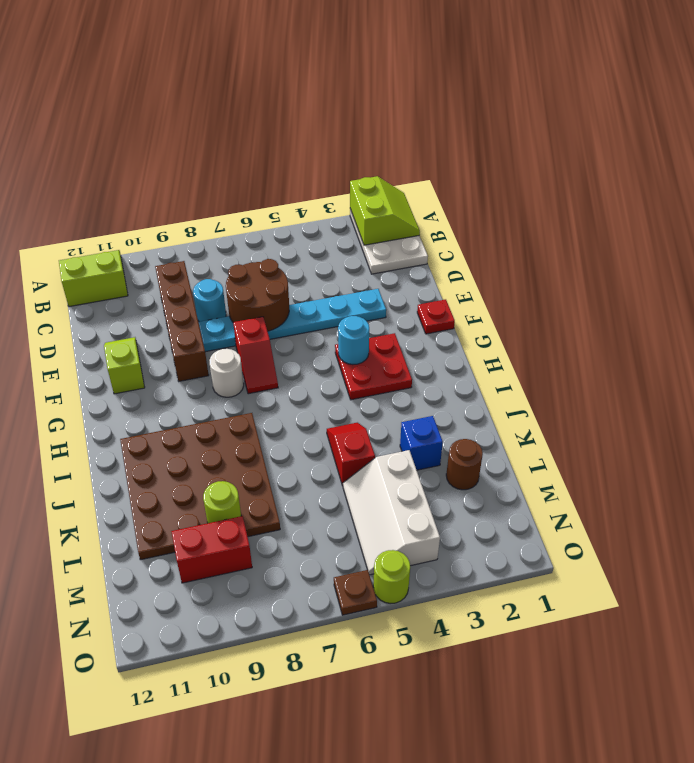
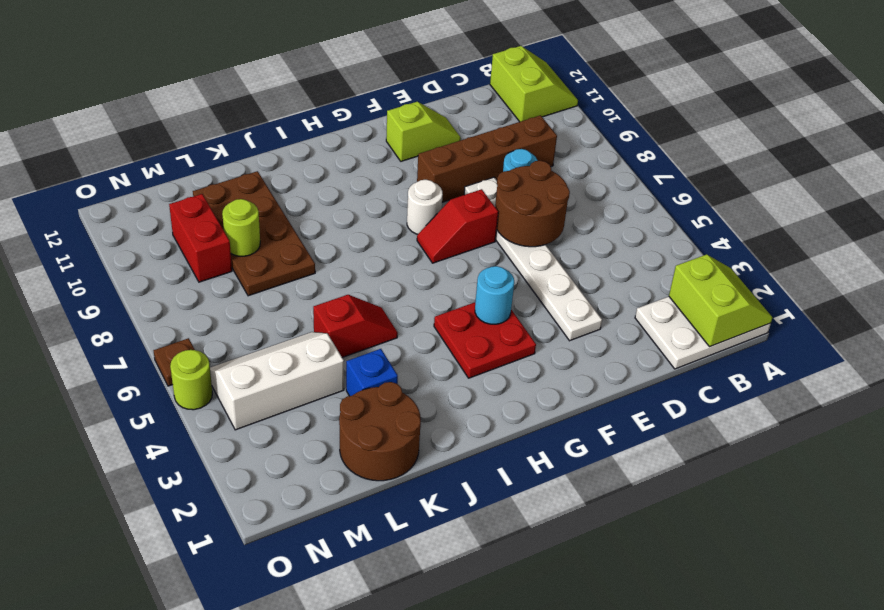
lime slope A1:B2 level 2 top 2 -> lime slope A1:B2 level 2 top B
cyan plate E3:E8 level 1 -> white plate E3:E8 level 1
red plate F1 level 1 -> none
brown plate I8:L11 level 1 -> brown plate K8:L11 level 1
brown round brick L2 level 1 -> brown round brick K1:L2 level 1

